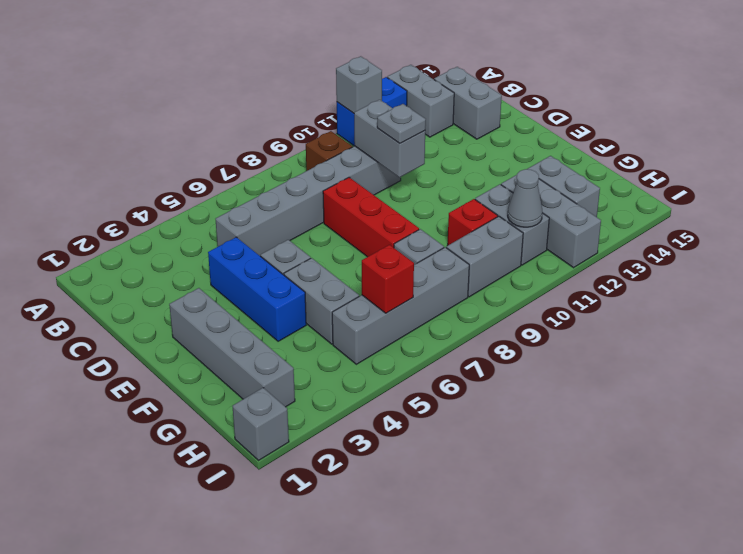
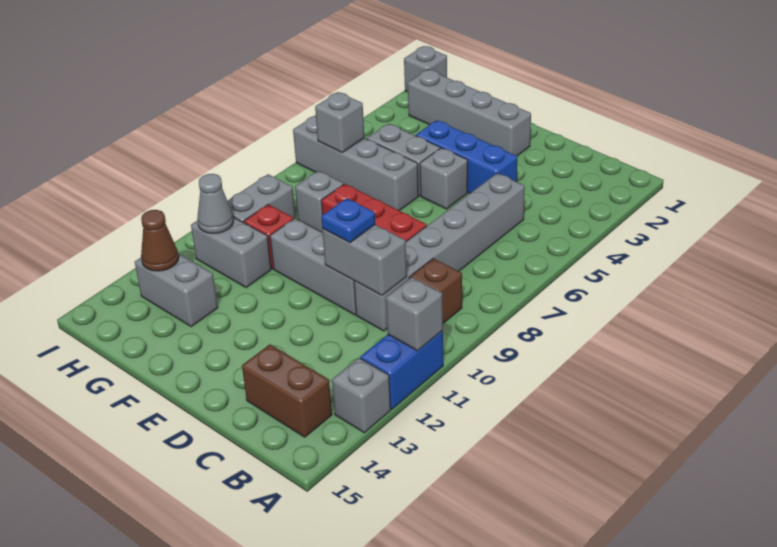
grey brick A13:B13 level 1 -> grey brick A13 level 1
grey brick B14:C14 level 1 -> brown brick B14:C14 level 1
grey plate D10 level 3 -> blue plate D10 level 3
grey brick G12:I12 level 1 -> grey brick D10:F10 level 1
grey brick H5:H8 level 1 -> grey brick F6:I6 level 1
red brick H6 level 2 -> grey brick H6 level 2
none -> brown cone H13 level 2

